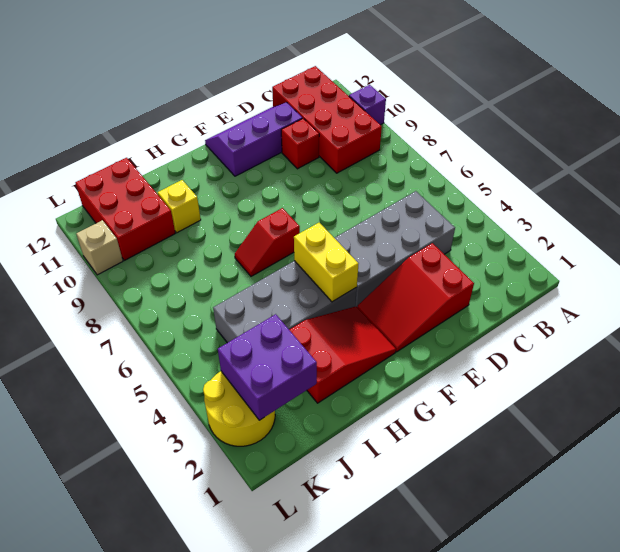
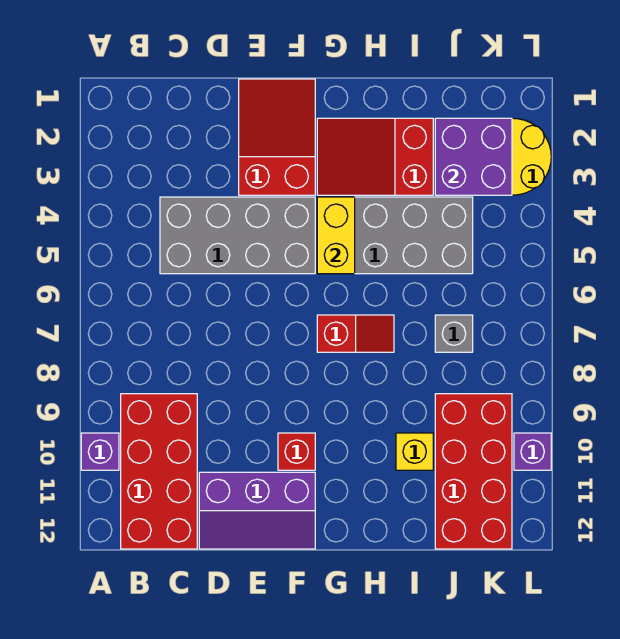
red slope D2:F3 level 1 top D -> red slope E1:F3 level 1 top 3
red brick D10 level 1 -> red brick F10 level 1
none -> grey brick J7 level 1
red brick J10:K12 level 1 -> red brick J9:K12 level 1
tan brick L10 level 1 -> purple brick L10 level 1

